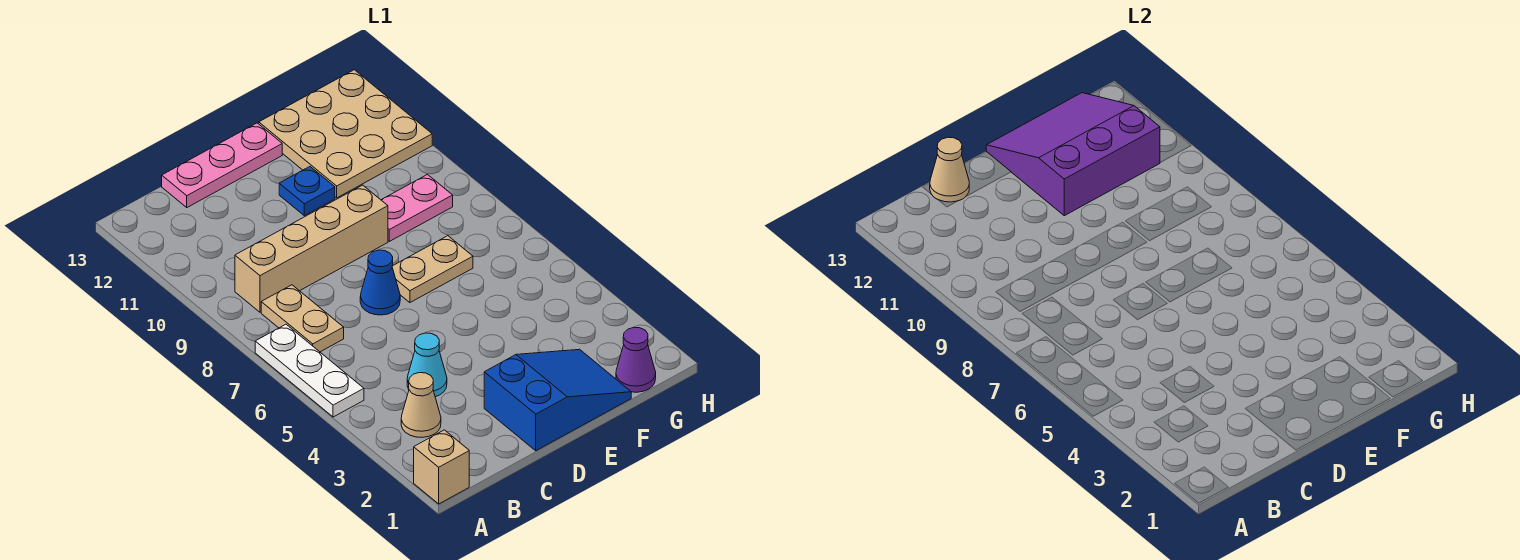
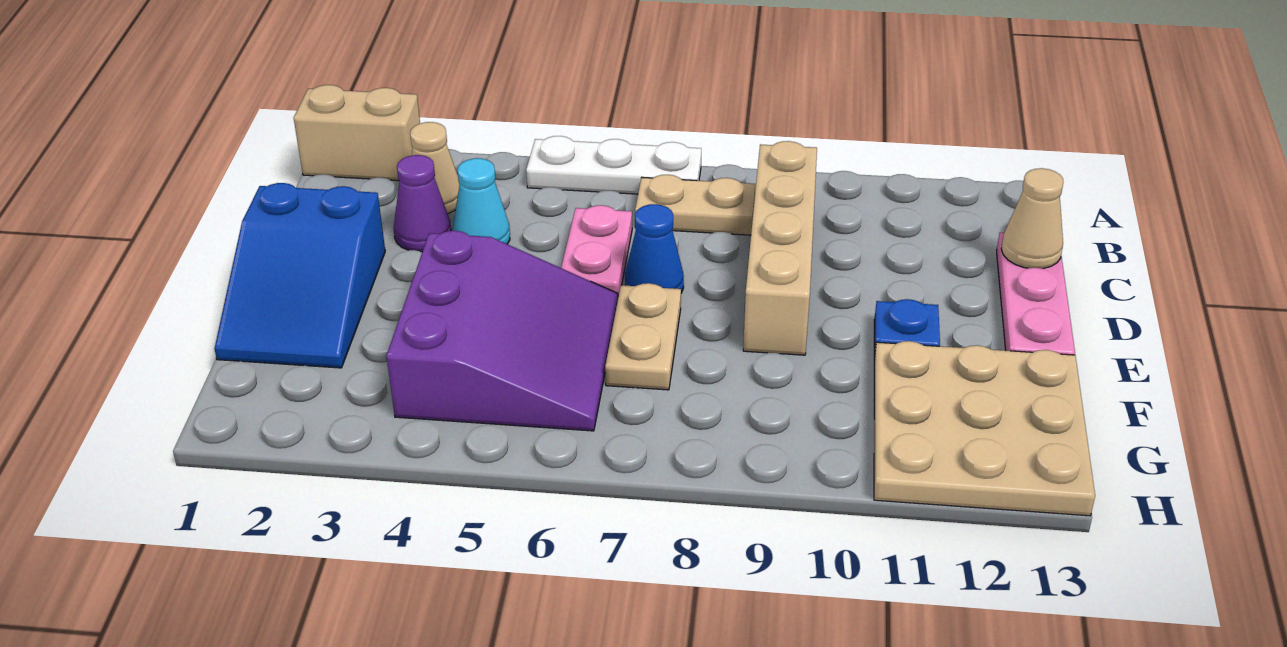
tan brick A1 level 1 -> tan brick A1:A2 level 1
purple slope E11:G13 level 2 top 11 -> purple slope E4:G6 level 1 top 4
pink plate F9:G9 level 1 -> pink plate C6:D6 level 1
purple cone G1 level 1 -> purple cone C3 level 1

